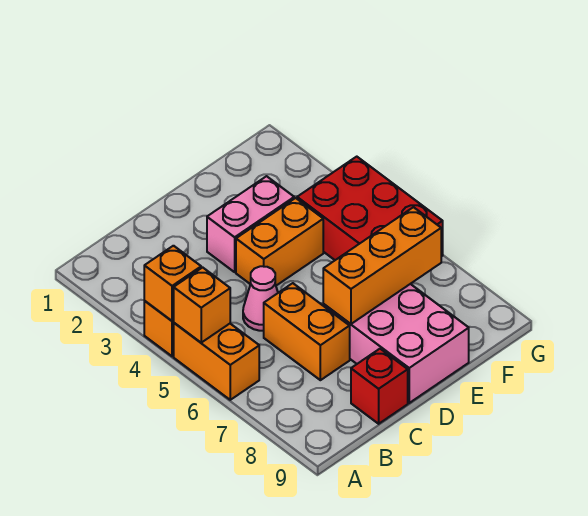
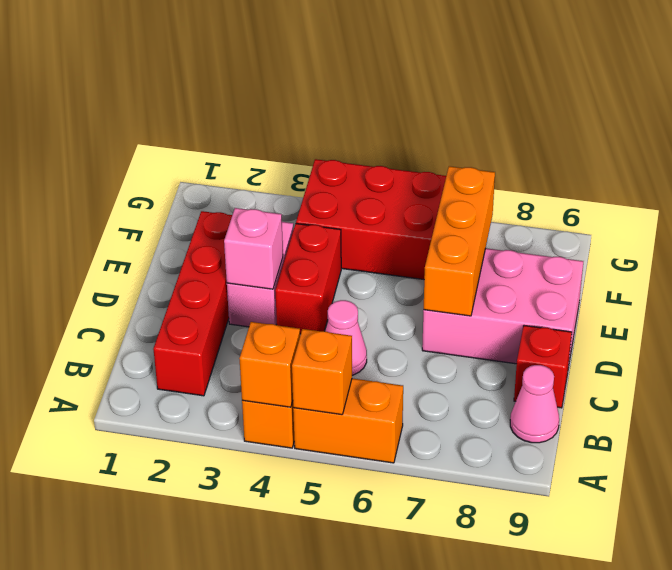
none -> red brick B2:E2 level 1
none -> pink cone B9 level 1
orange brick C6:C7 level 1 -> none
none -> pink brick D3 level 2
orange brick D4:E4 level 1 -> red brick D4:E4 level 1

